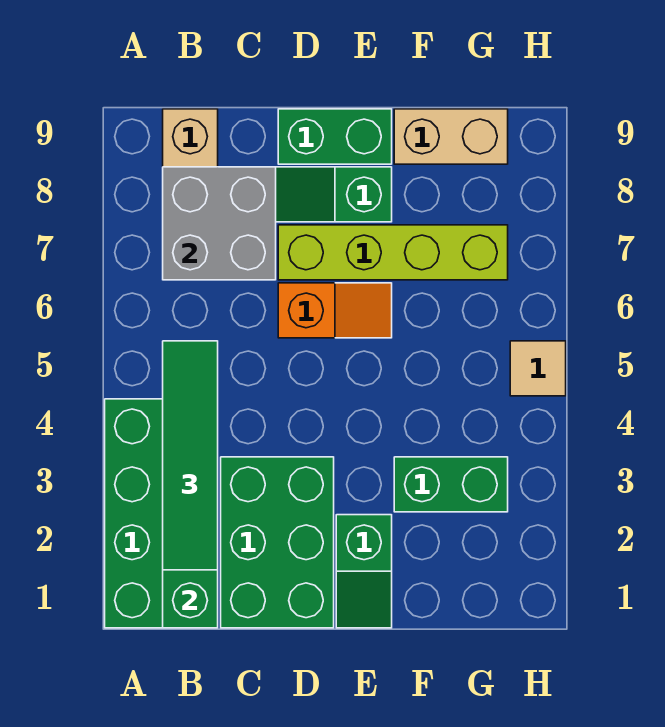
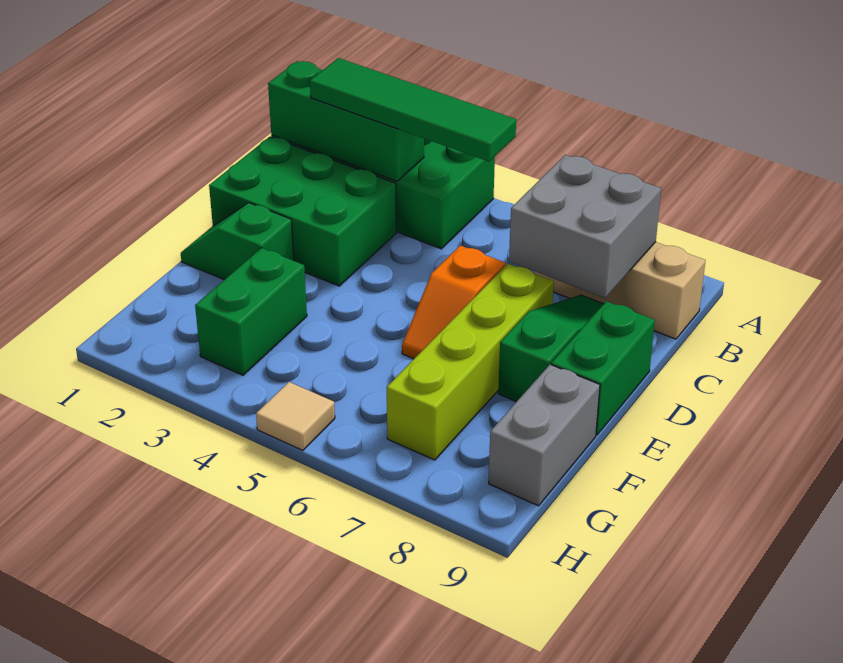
tan brick F9:G9 level 1 -> grey brick F9:G9 level 1

